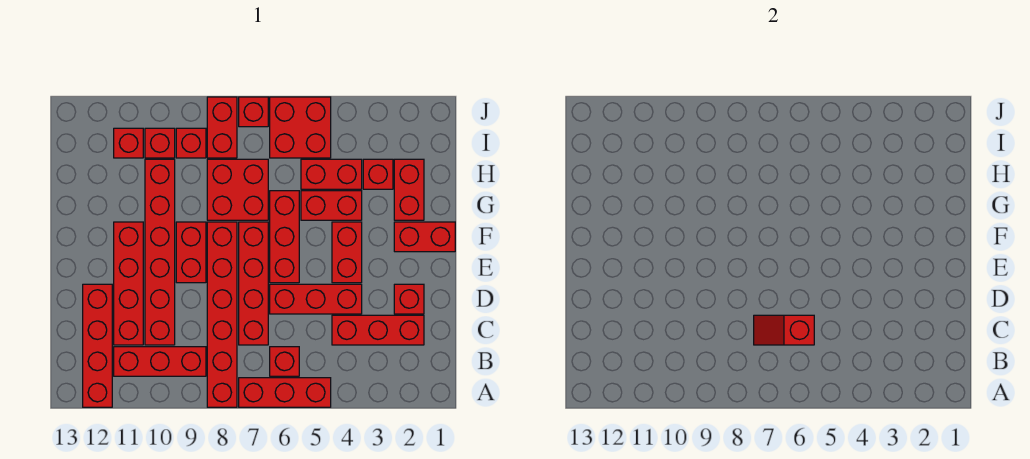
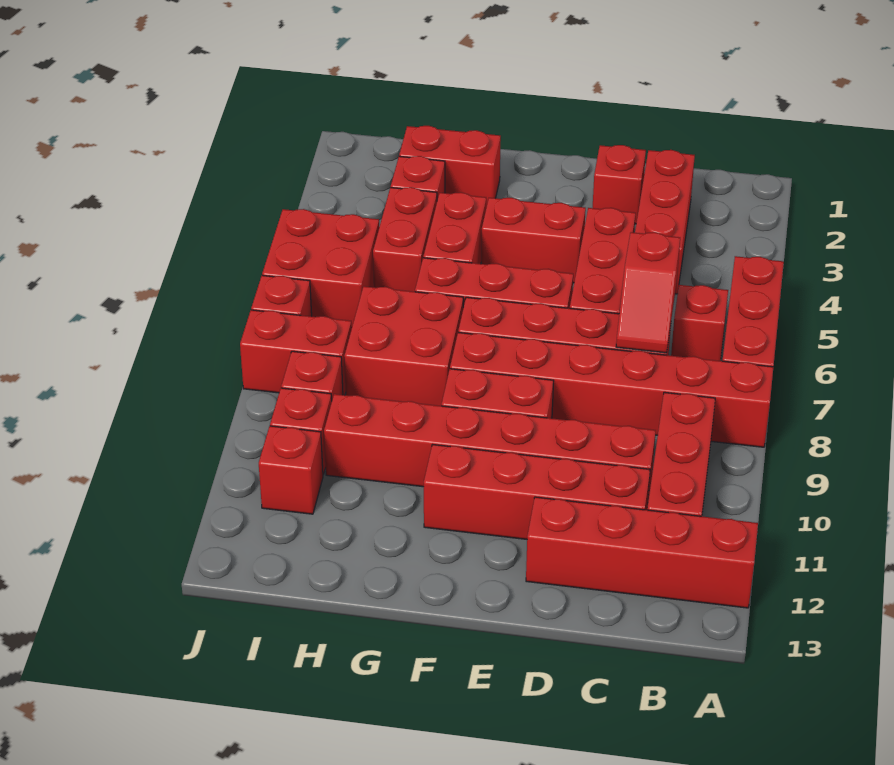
red brick F1:F2 level 1 -> none

